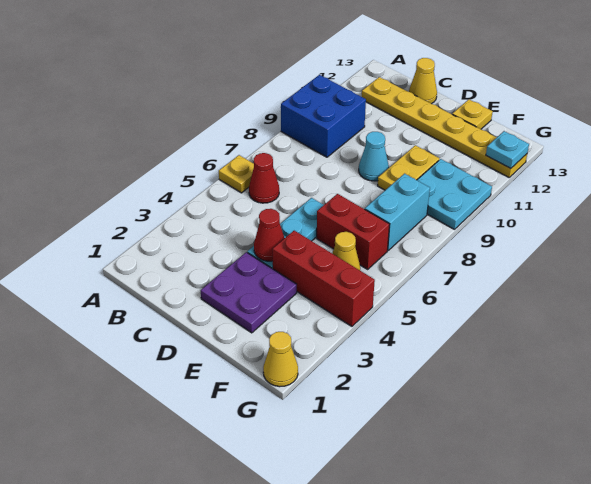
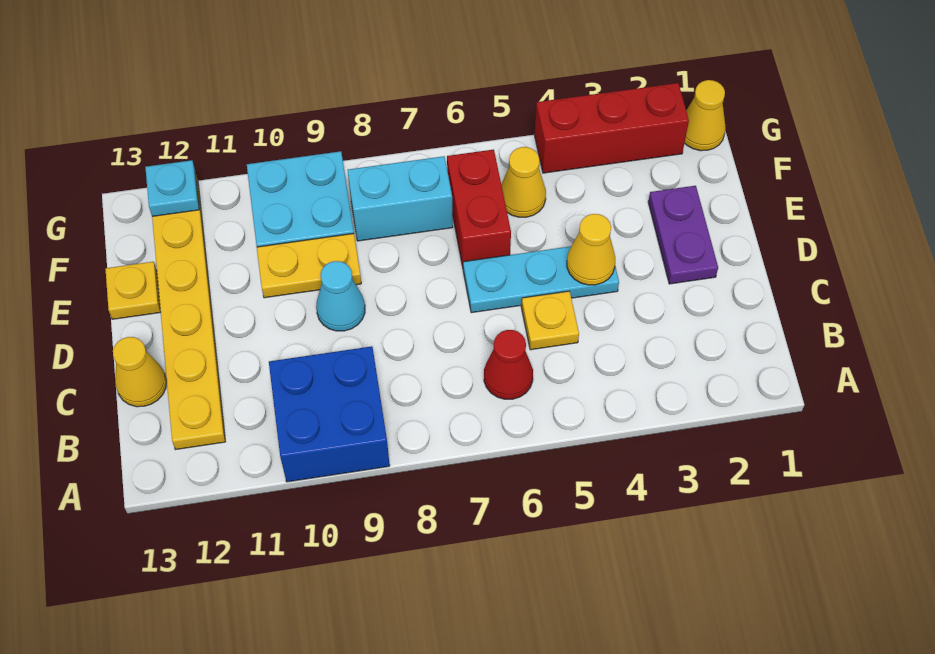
yellow plate A6 level 1 -> yellow plate C5 level 1
purple plate D2:E3 level 1 -> purple plate D2:E2 level 1
red cone D4 level 2 -> yellow cone D4 level 2
red brick E4:G4 level 1 -> red brick G2:G4 level 1

